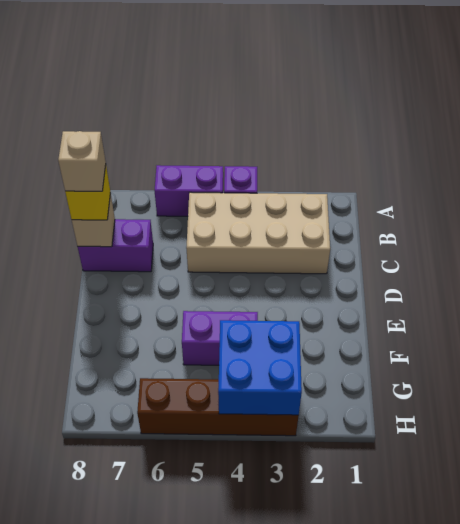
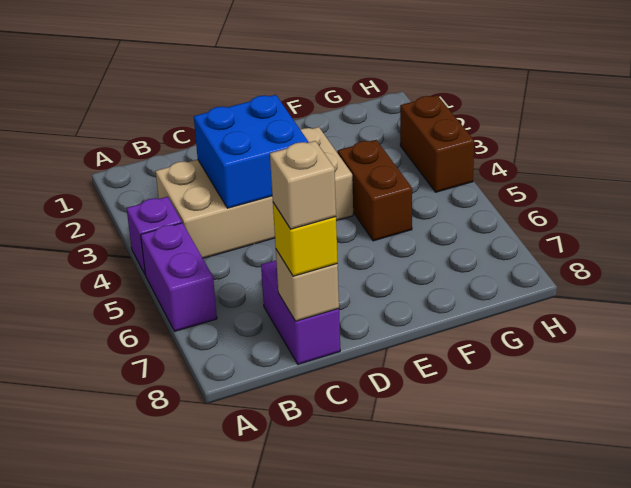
tan brick B2:C5 level 1 -> tan brick B3:E4 level 1
purple brick F4:F5 level 1 -> brown brick F4:F5 level 1
blue brick G3:H4 level 2 -> blue brick C3:D4 level 2
brown brick H3:H6 level 1 -> brown brick H3:H4 level 1

